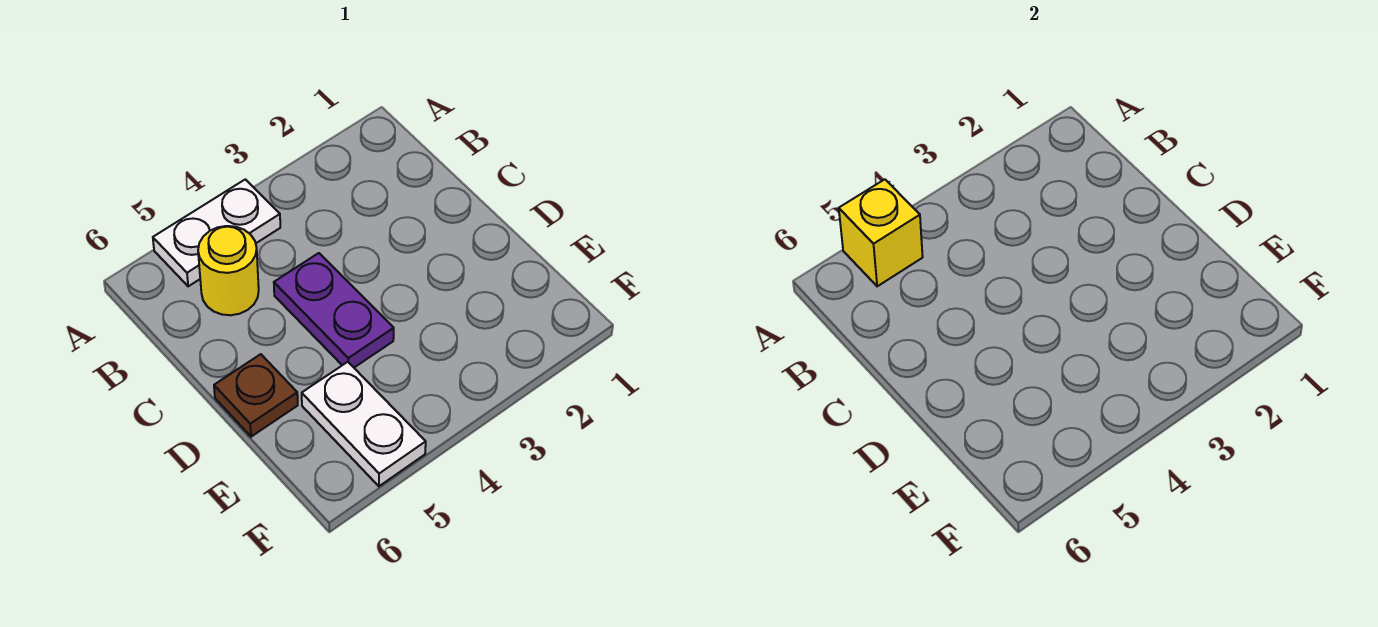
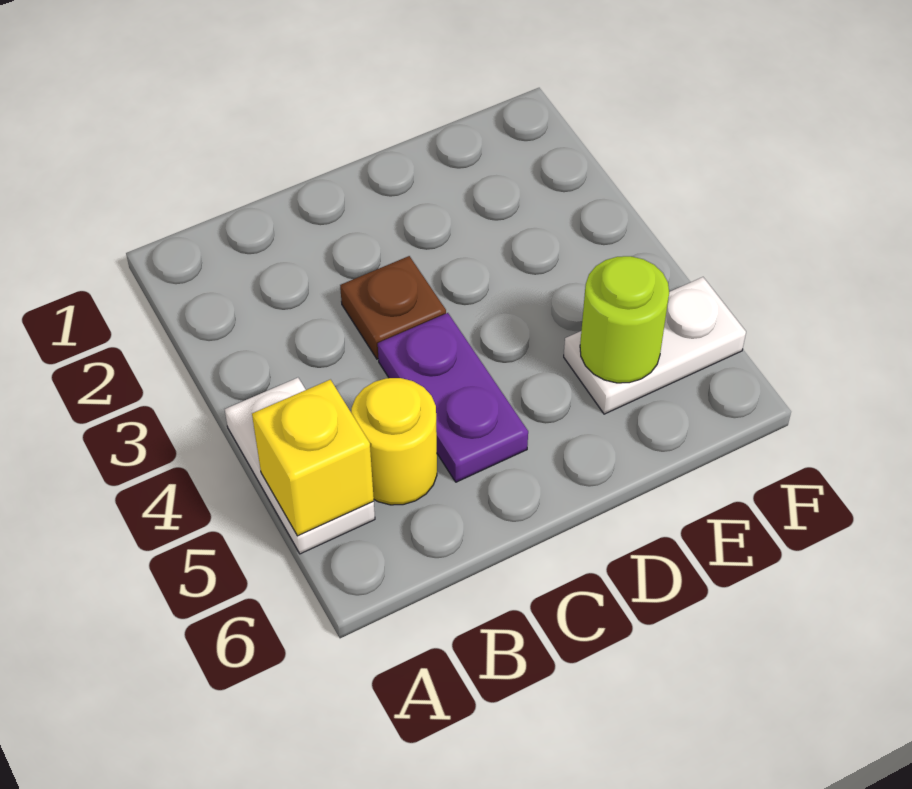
purple plate C4:D4 level 1 -> purple plate C4:C5 level 1
brown plate D6 level 1 -> brown plate C3 level 1
none -> lime round brick E5 level 2

